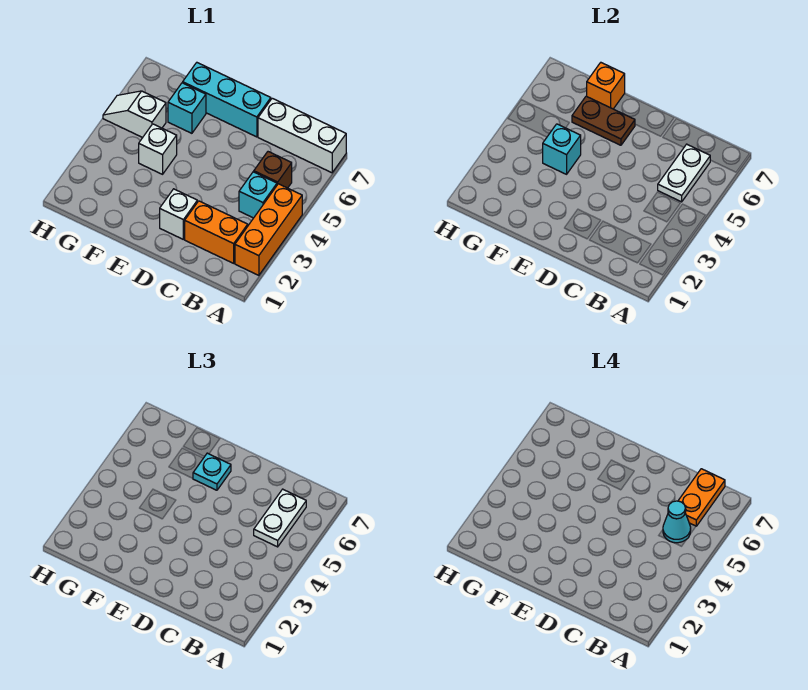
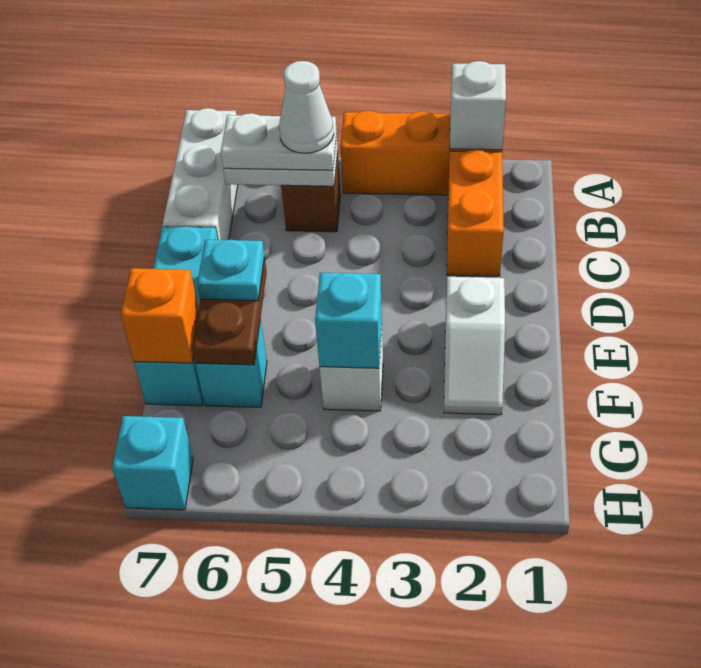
cyan brick B4 level 1 -> cyan brick H7 level 1
cyan cone B5 level 4 -> white cone B5 level 4
orange plate B6:B7 level 4 -> none
white brick D2 level 1 -> white brick A2 level 2
white slope G5:H5 level 1 top G -> white slope E2:F2 level 1 top E

